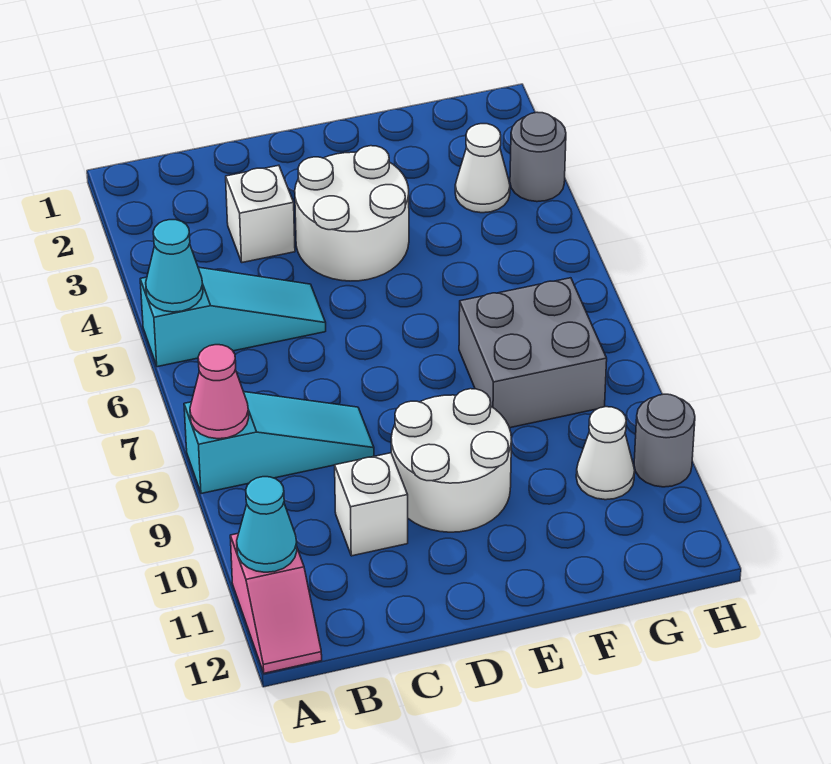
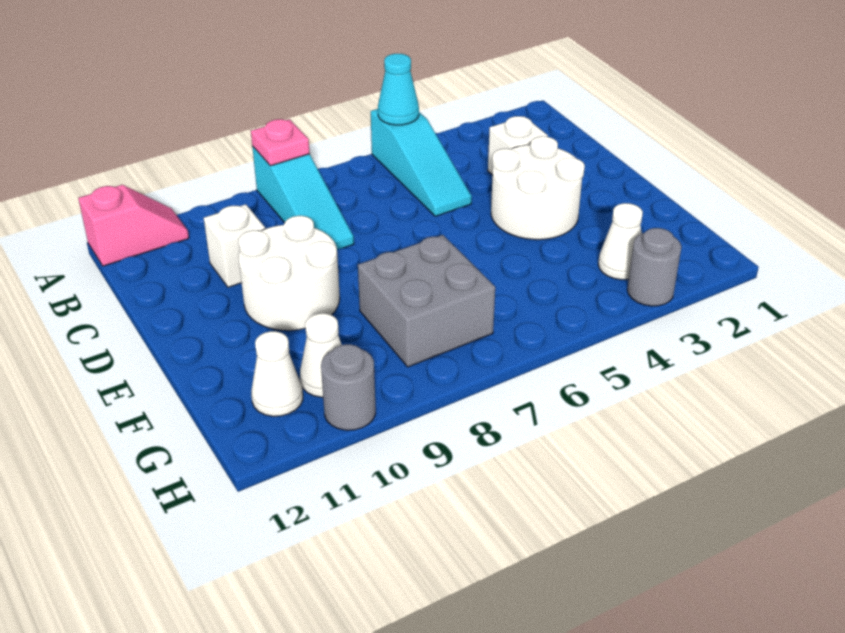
pink cone A8 level 2 -> pink plate A8 level 2
pink slope A11:A12 level 1 top 11 -> pink slope A11:A12 level 1 top 12
cyan cone A11 level 2 -> none
none -> white cone G11 level 1

